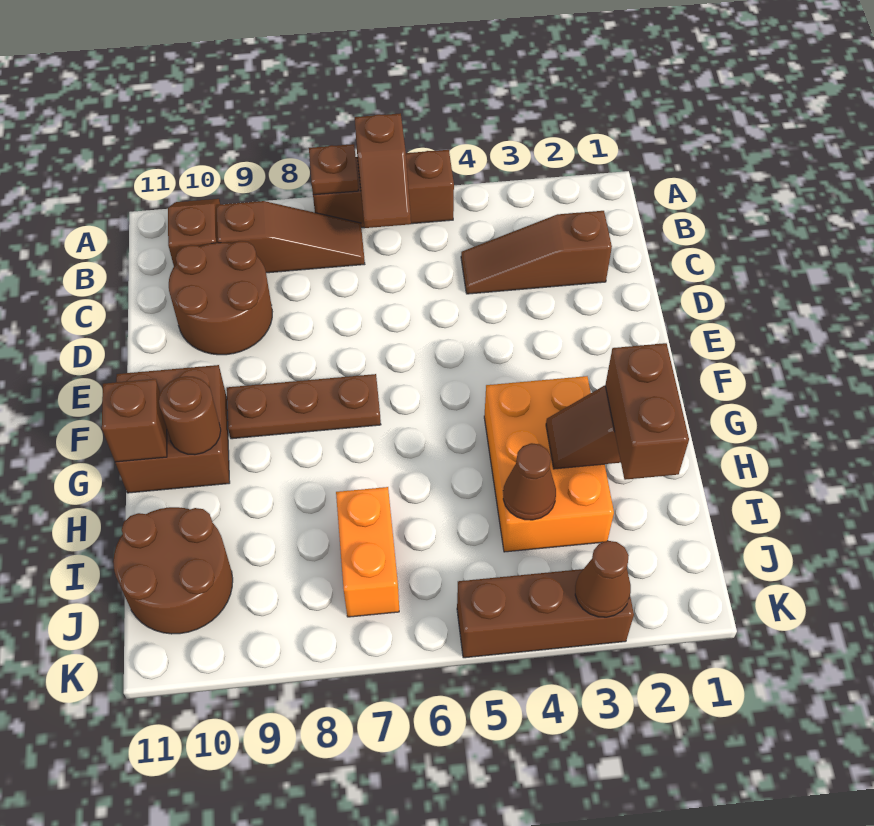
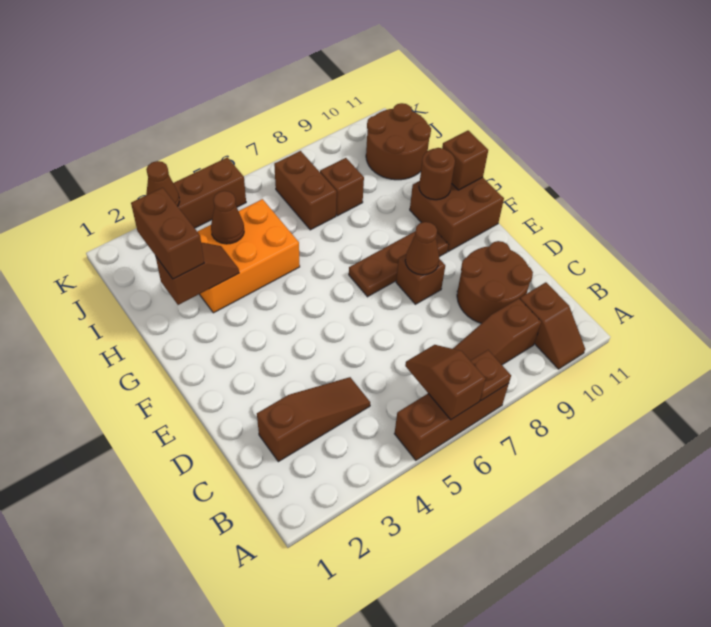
none -> brown brick E8 level 1
none -> brown cone E8 level 2
orange brick G3:I4 level 1 -> orange brick H3:I5 level 1
orange brick I7:J7 level 1 -> brown brick I7:J7 level 1
none -> brown brick I8 level 1

